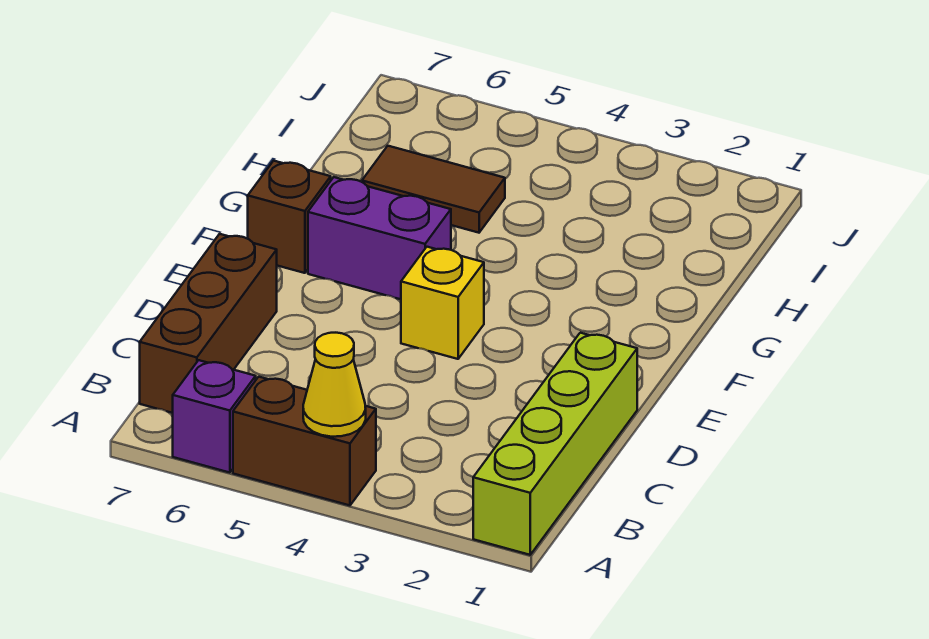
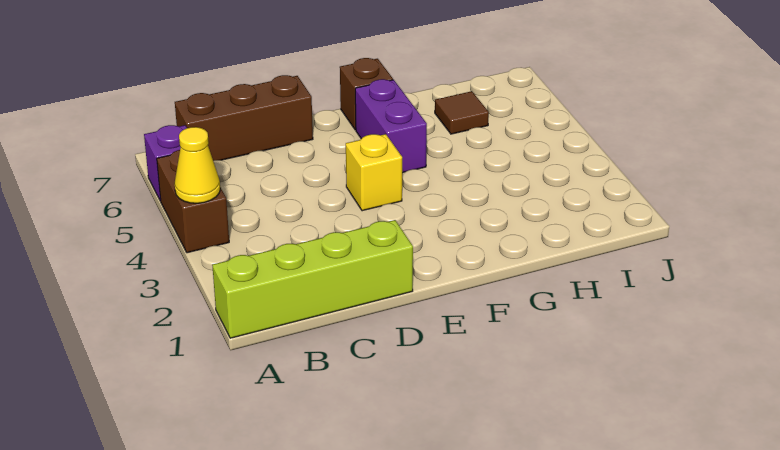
brown tile H5:H6 level 1 -> brown tile H6 level 1

